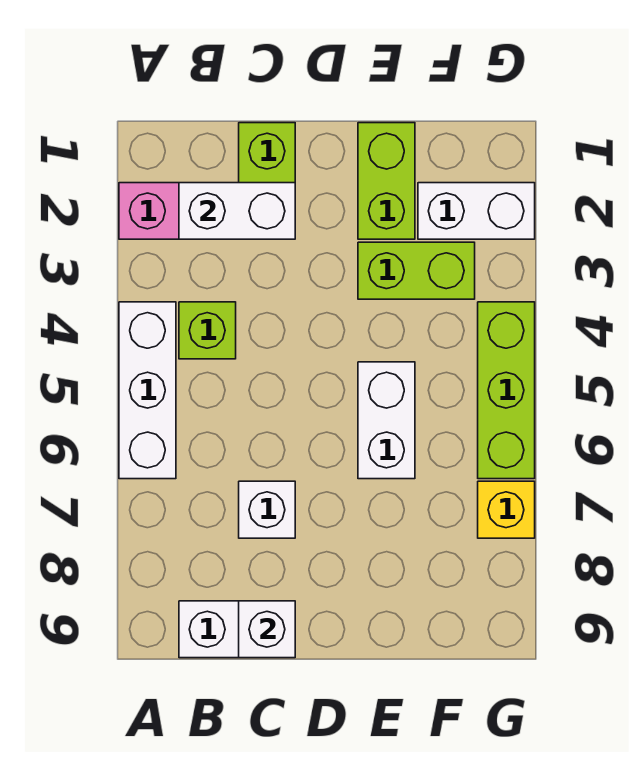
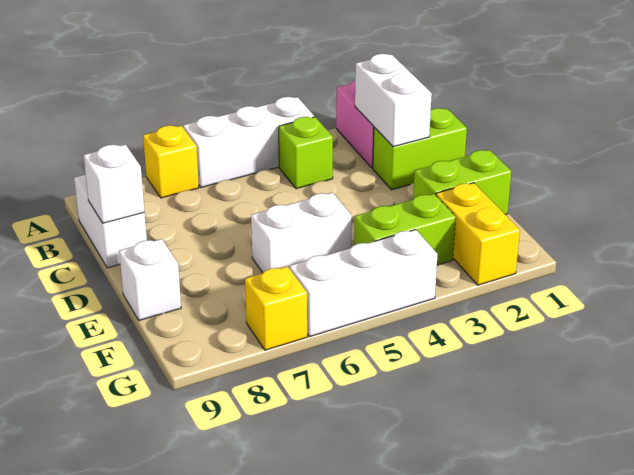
none -> yellow brick A7 level 1
white brick C7 level 1 -> white brick E9 level 1
lime brick E3:F3 level 1 -> lime brick F3:F4 level 1
white brick F2:G2 level 1 -> yellow brick F2:G2 level 1
lime brick G4:G6 level 1 -> white brick G4:G6 level 1

